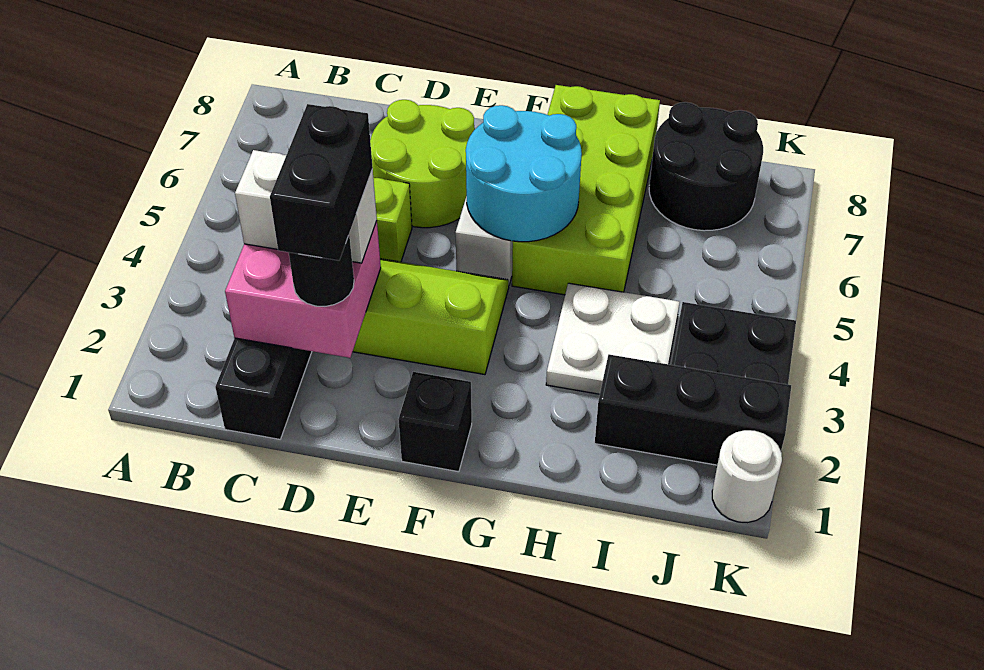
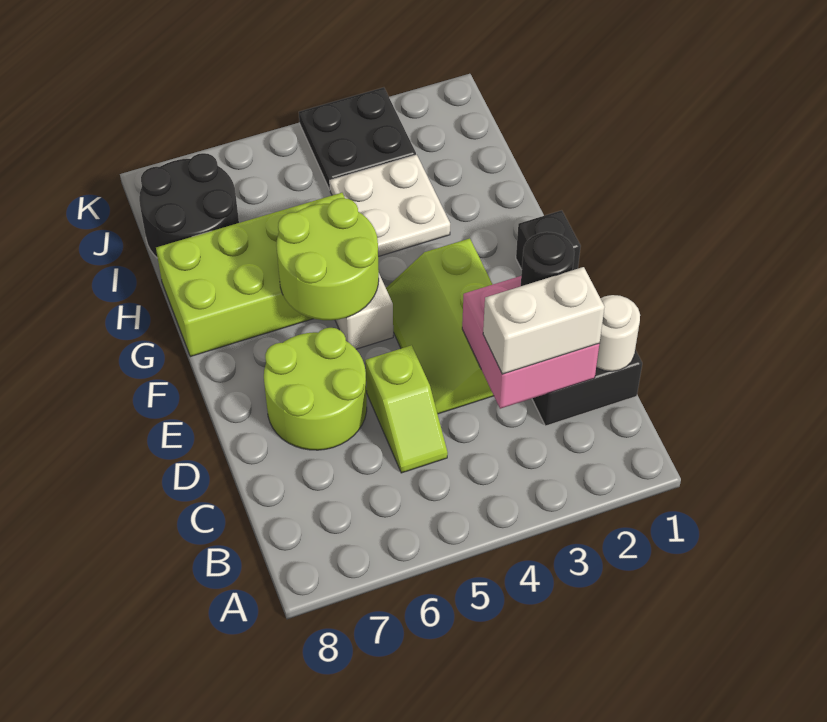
white brick C3:D3 level 3 -> white brick C2:C3 level 3
black brick D2:D3 level 4 -> none
cyan round brick F5:G6 level 2 -> lime round brick F5:G6 level 2
black brick I2:K2 level 1 -> none
white round brick K1 level 1 -> white round brick C1 level 2

